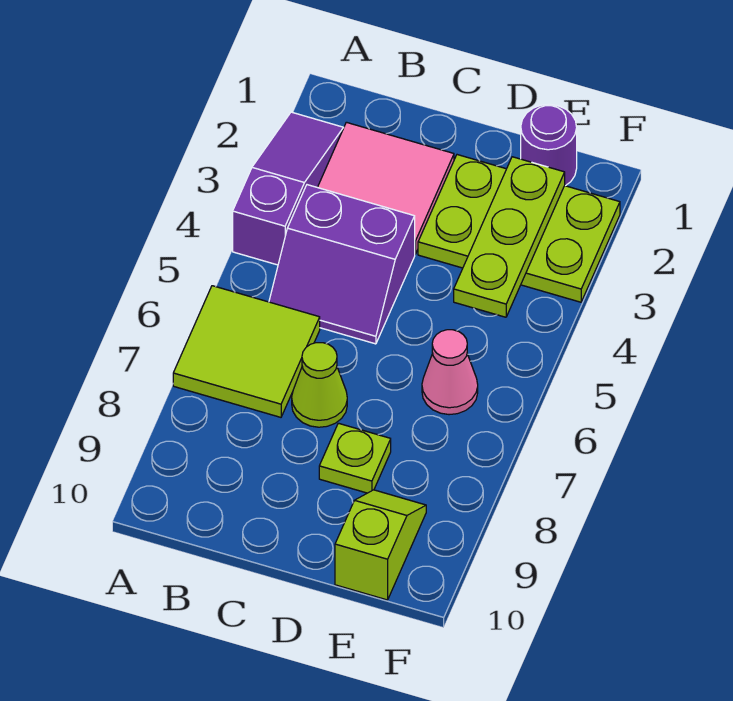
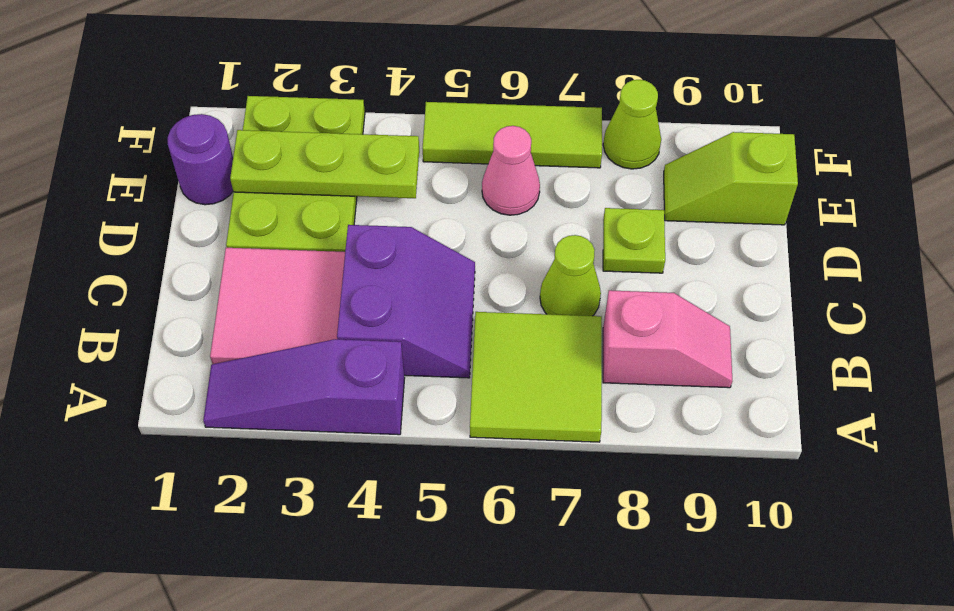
none -> pink slope B8:B9 level 1 top 8
none -> lime tile F5:F7 level 1
none -> lime cone F8 level 1

